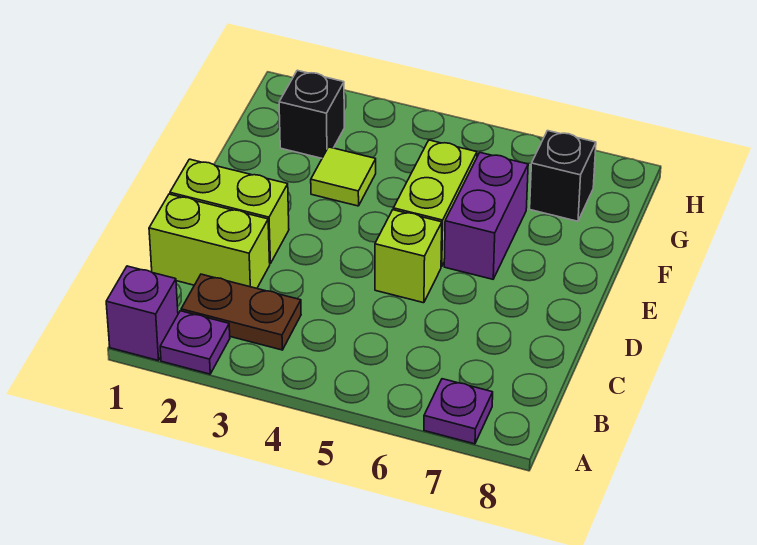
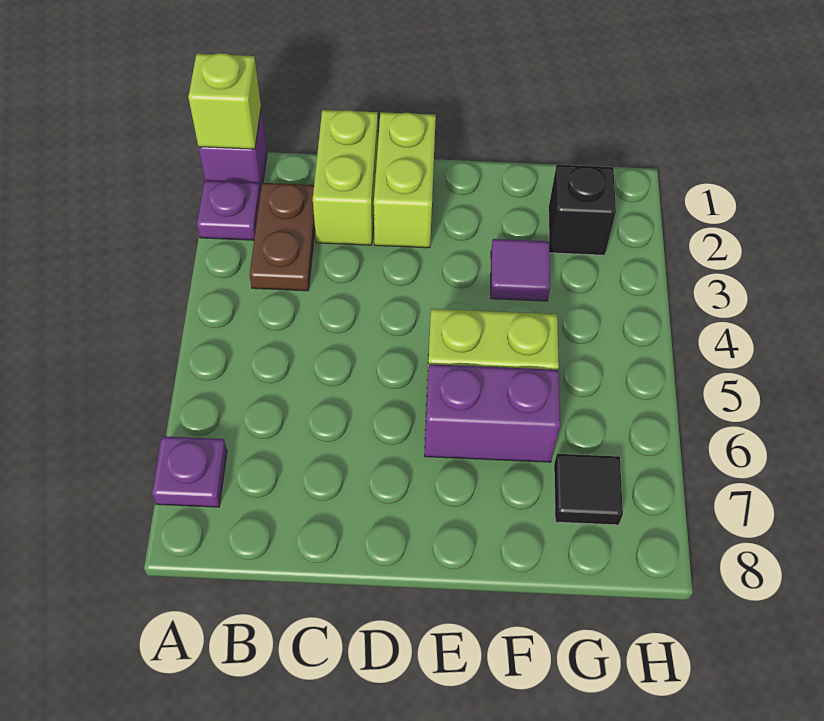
lime brick D5 level 1 -> lime brick A1 level 2
lime tile F3 level 1 -> purple tile F3 level 1
black brick G7 level 1 -> black tile G7 level 1

